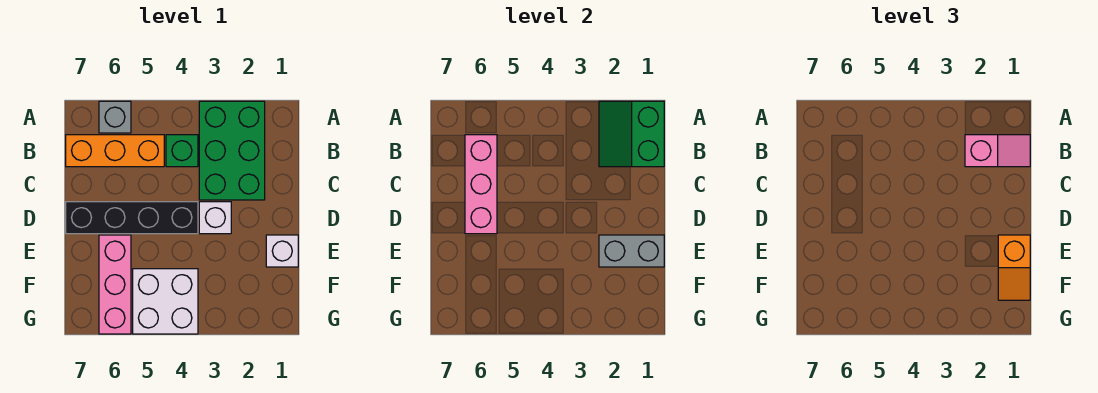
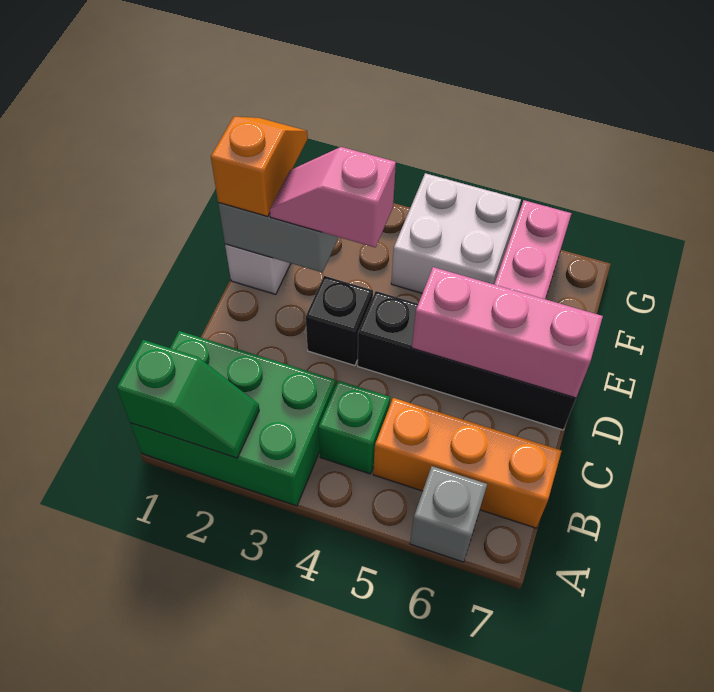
green slope A1:B2 level 2 top 1 -> green slope A1:A2 level 2 top 1
green brick A2:C3 level 1 -> green brick A1:B3 level 1
pink slope B1:B2 level 3 top 2 -> pink slope E2:E3 level 3 top 3
pink brick B6:D6 level 2 -> pink brick D5:D7 level 2
white brick D3 level 1 -> black brick D3 level 1

